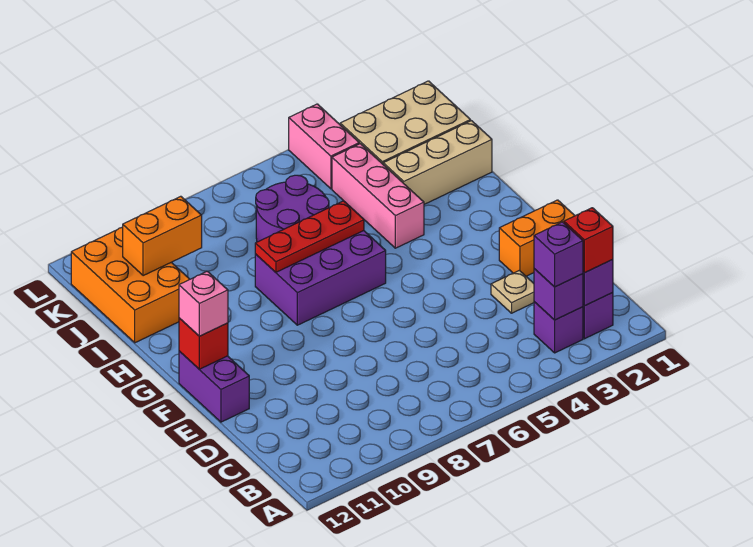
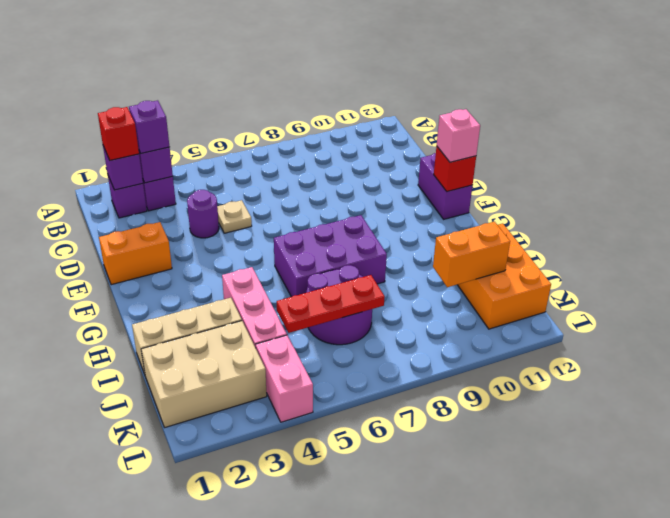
tan plate D3 level 1 -> tan plate D5 level 1
none -> purple round brick D4 level 1
red plate H6:H8 level 2 -> red plate J5:J7 level 2

